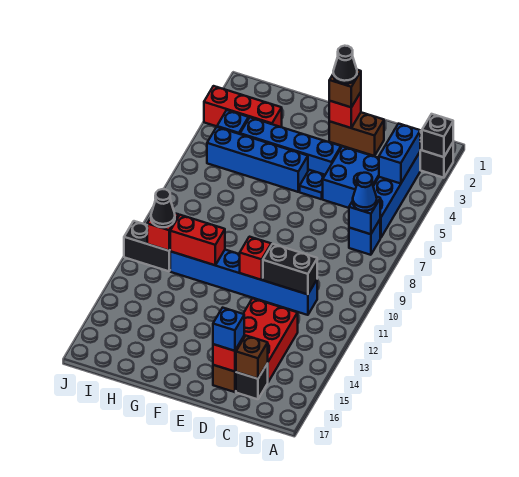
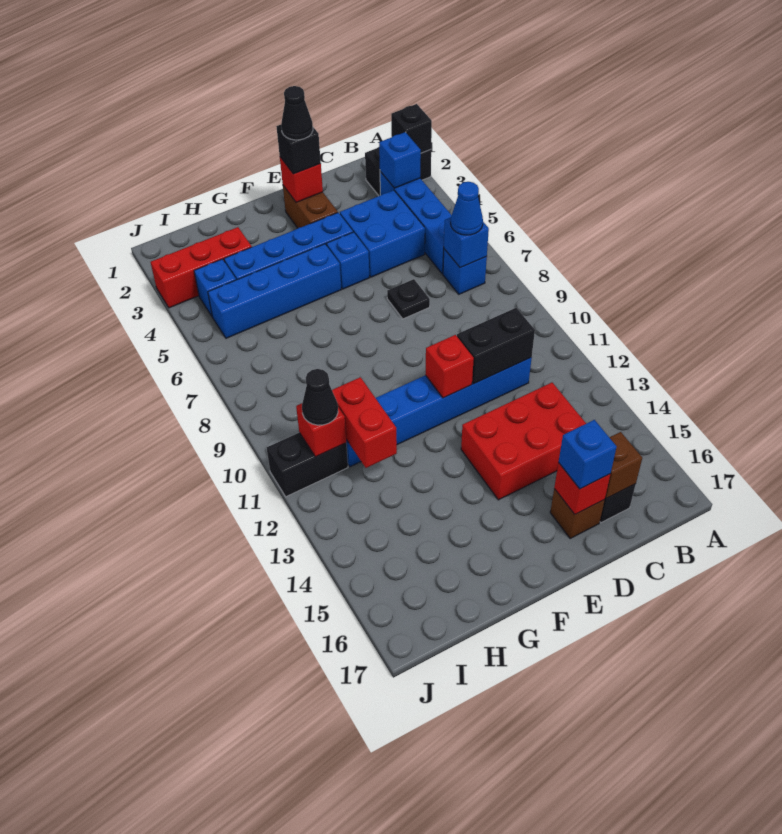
blue brick B3:B4 level 2 -> blue brick B3 level 2
red brick C13:D15 level 1 -> red brick C13:E14 level 1
brown brick D2:E2 level 1 -> brown brick E2:E3 level 1
none -> black plate D7 level 1
brown brick E2 level 3 -> black brick E2 level 3
blue plate E5 level 1 -> blue brick E5 level 1
red brick G11:H11 level 2 -> red brick H11:H12 level 2

